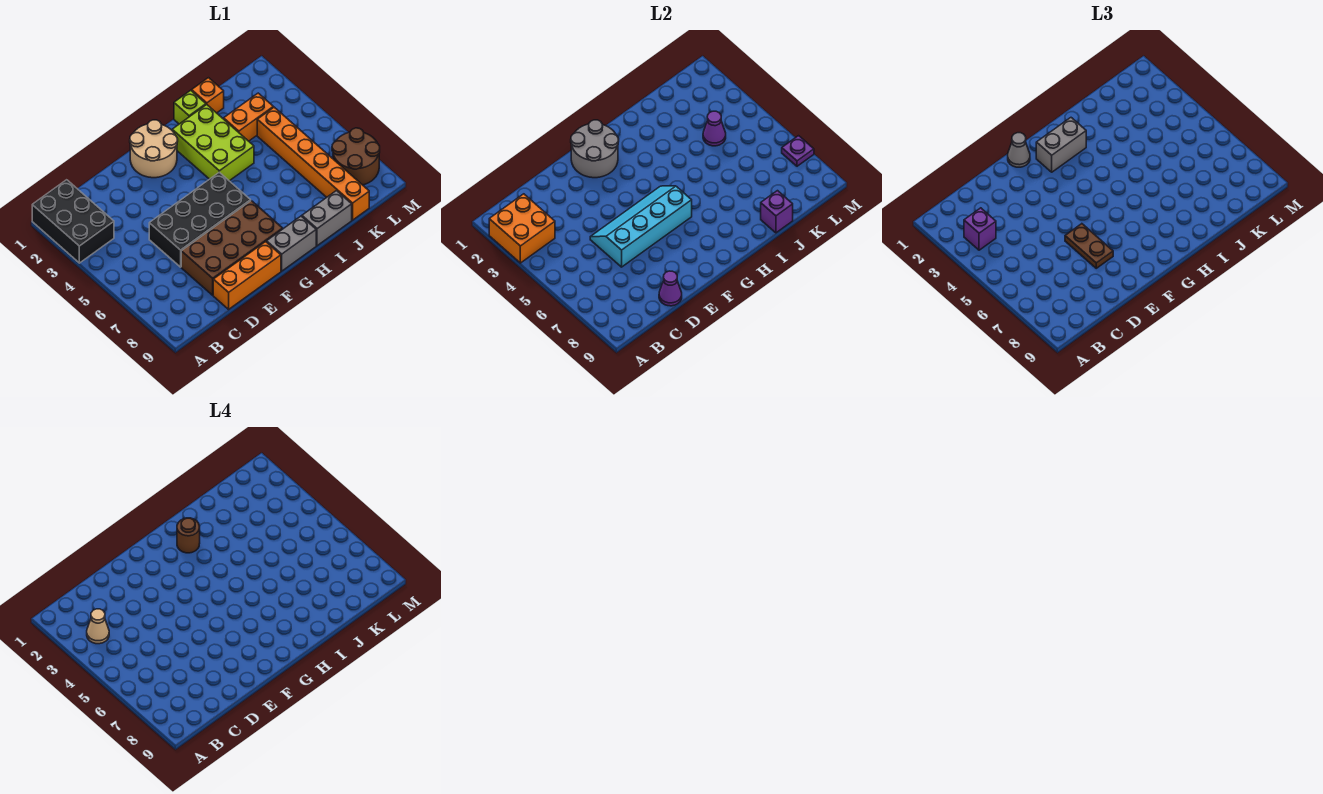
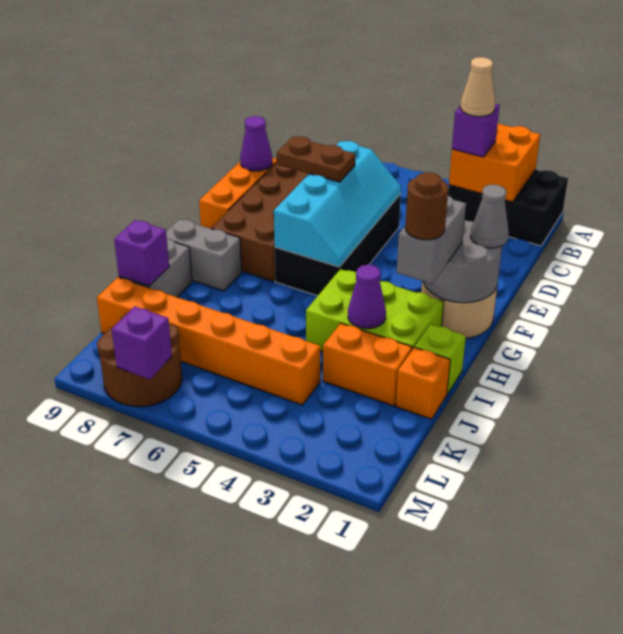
grey brick G9:H9 level 1 -> grey brick H8:H9 level 1
orange brick J3:K3 level 1 -> orange brick J2:J3 level 1
purple cone K4 level 2 -> purple cone I3 level 2
purple plate M7 level 2 -> purple brick M7 level 2

